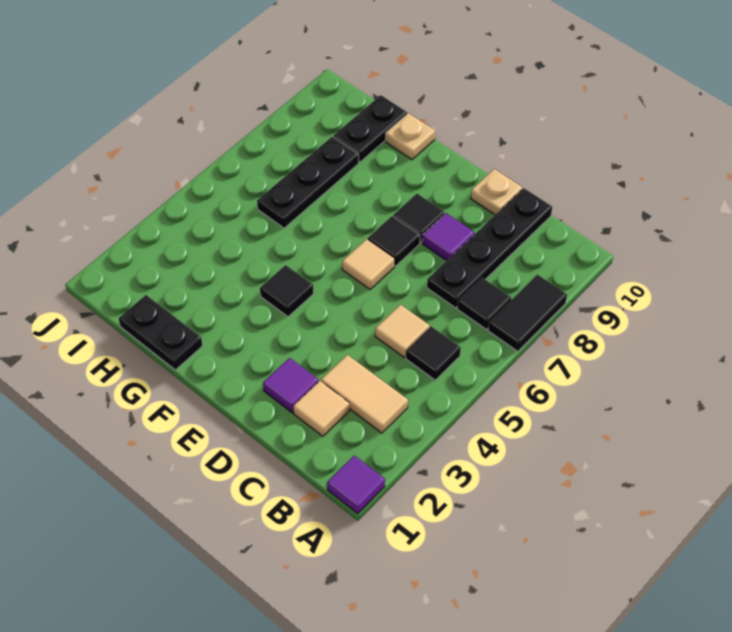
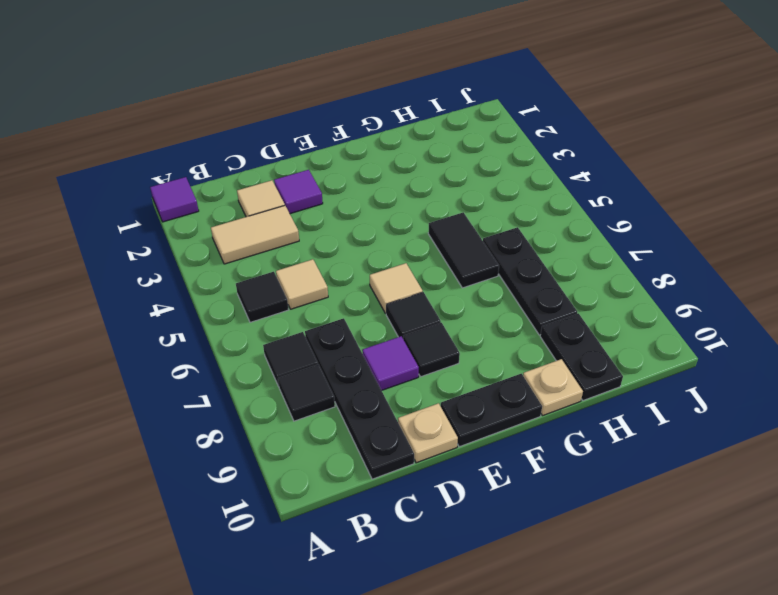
black tile A7:A8 level 1 -> black tile G5:G6 level 1
black tile F4 level 1 -> black tile B8 level 1
black plate G1:H1 level 1 -> black plate E10:F10 level 1

